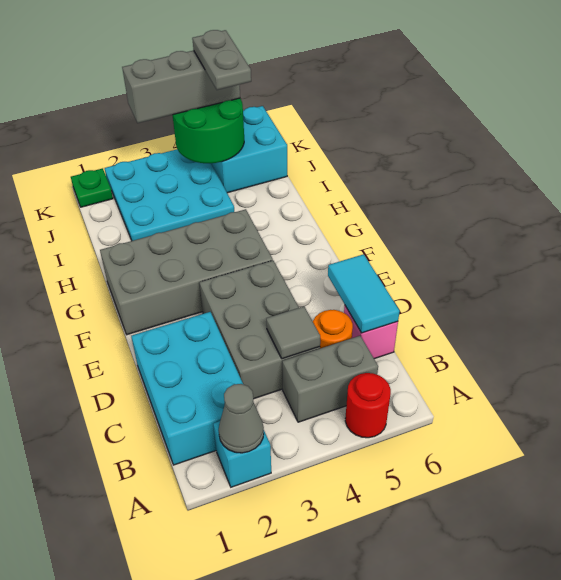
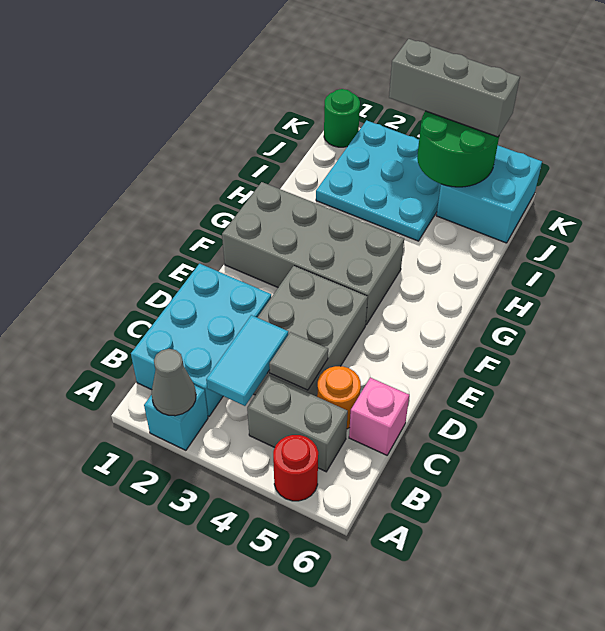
cyan tile C6:D6 level 2 -> cyan tile B3:C3 level 2
grey plate J5:K5 level 4 -> none
green plate K1 level 1 -> green round brick K1 level 1

